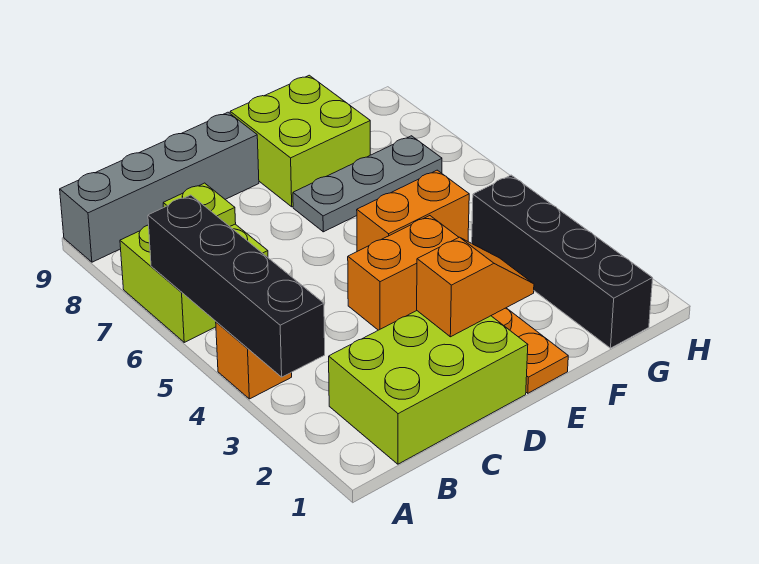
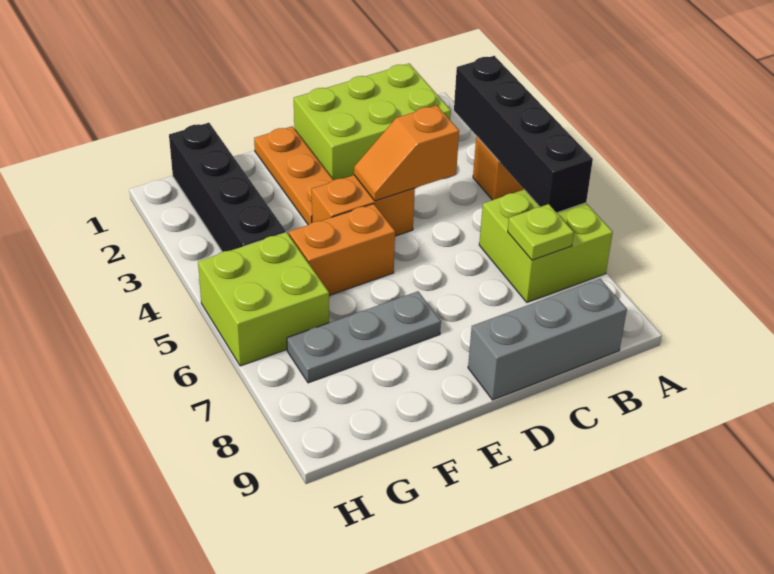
grey brick A9:D9 level 1 -> grey brick B9:D9 level 1
orange slope D2:E2 level 2 top D -> orange slope C4:D4 level 2 top C
lime brick E8:F9 level 1 -> lime brick G5:H6 level 1

